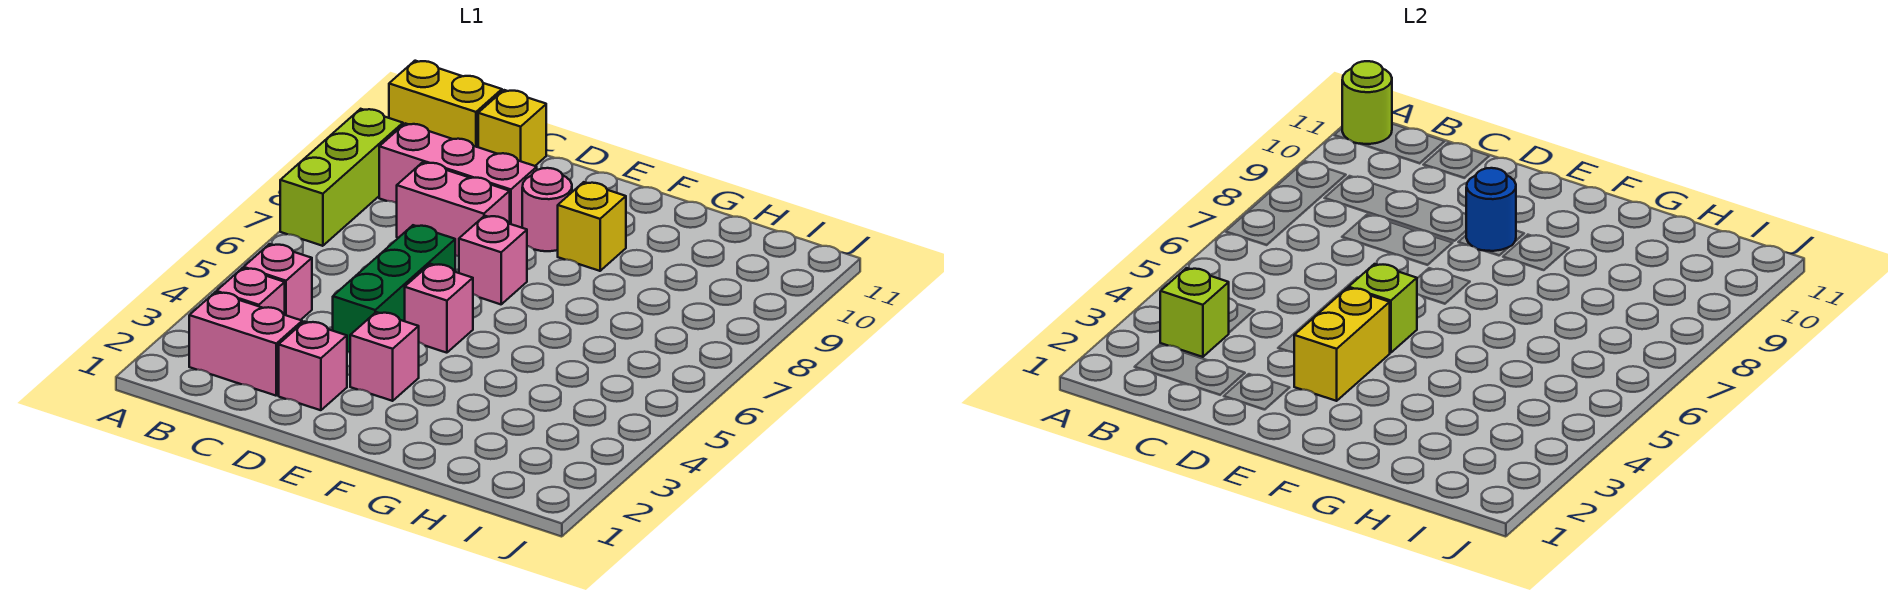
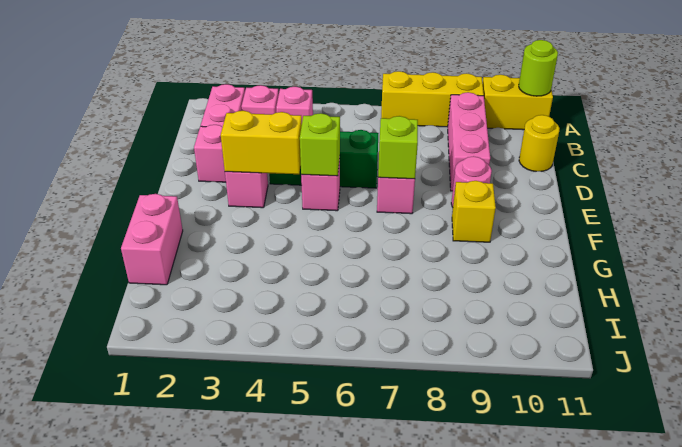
lime brick A7:A9 level 1 -> yellow brick A7:A9 level 1
yellow brick A11:B11 level 1 -> yellow brick A10:A11 level 1
lime brick B3 level 2 -> lime brick E7 level 2
pink brick C8:D8 level 1 -> pink brick G1:H1 level 1
yellow brick C11 level 1 -> yellow round brick C11 level 1
blue round brick E9 level 2 -> none

